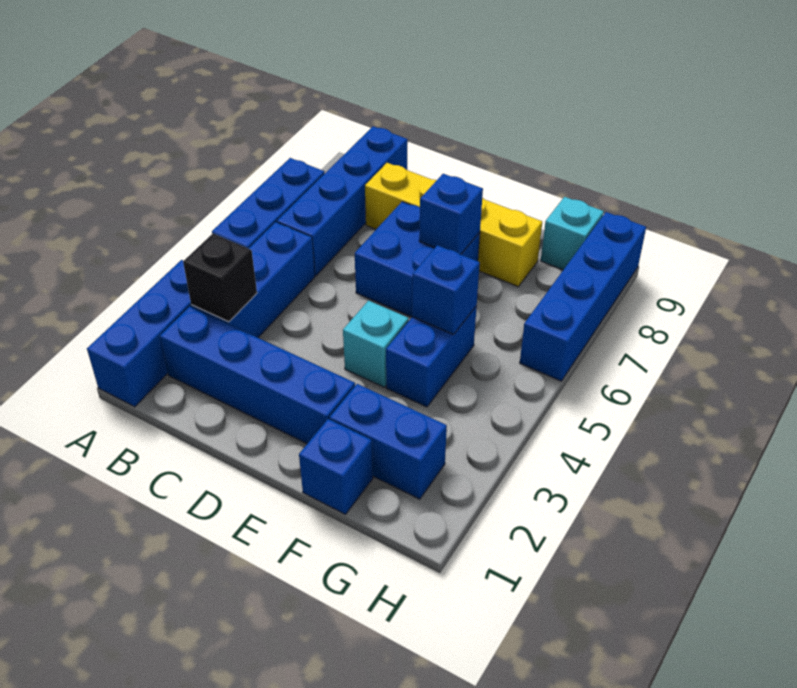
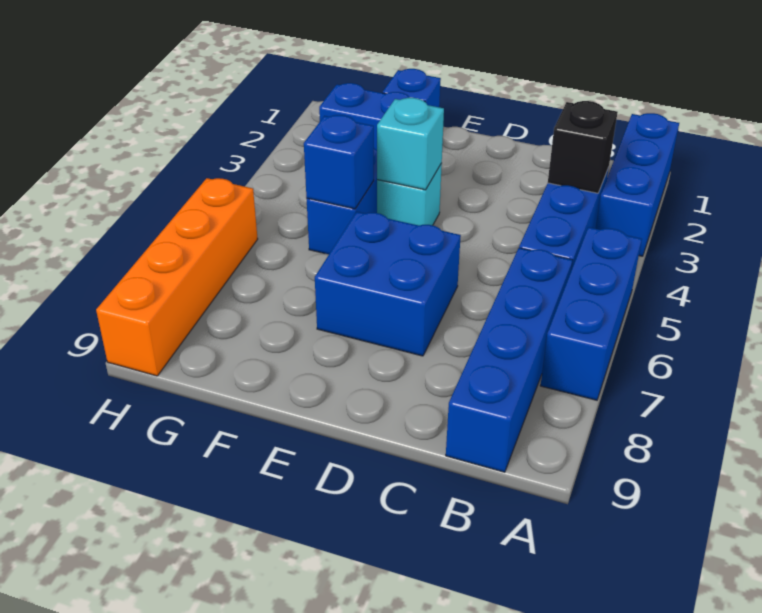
blue brick B2:E2 level 1 -> none
yellow brick C8:F8 level 1 -> none
blue brick E7 level 2 -> none
cyan brick G9 level 1 -> cyan brick E4 level 2
blue brick H6:H9 level 1 -> orange brick H6:H9 level 1

